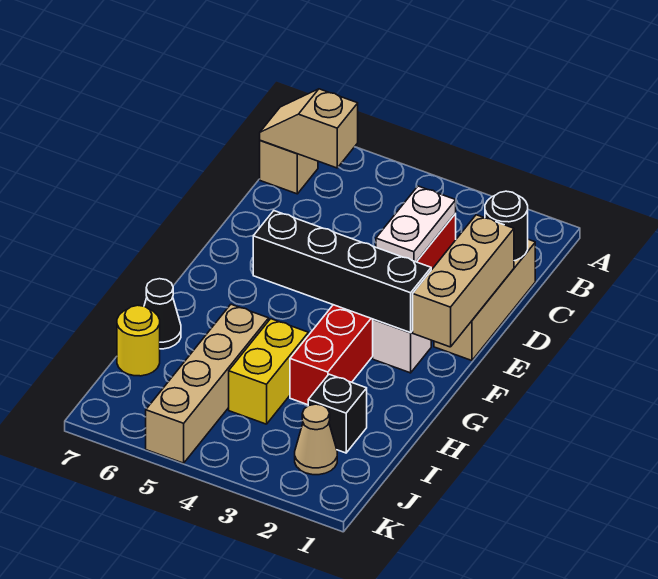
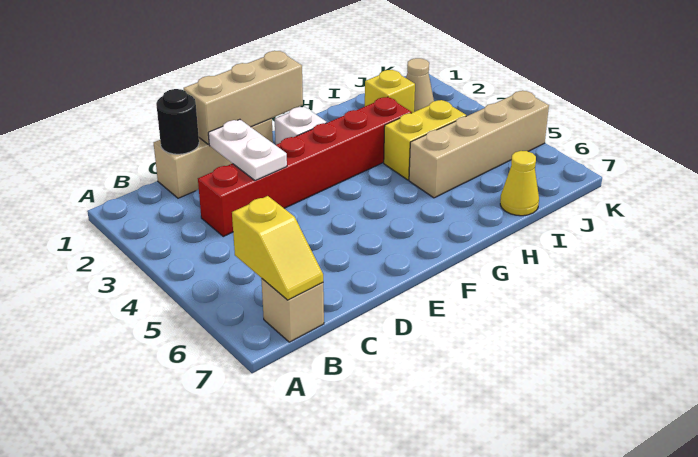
tan slope B6:B7 level 2 top 6 -> yellow slope B6:B7 level 2 top 6
white plate C3:D3 level 2 -> white plate D2:D3 level 2
black brick F2:F5 level 2 -> none
black cone H7 level 1 -> none
black brick I2 level 1 -> yellow brick I2 level 1
yellow round brick I7 level 1 -> yellow cone I7 level 1

